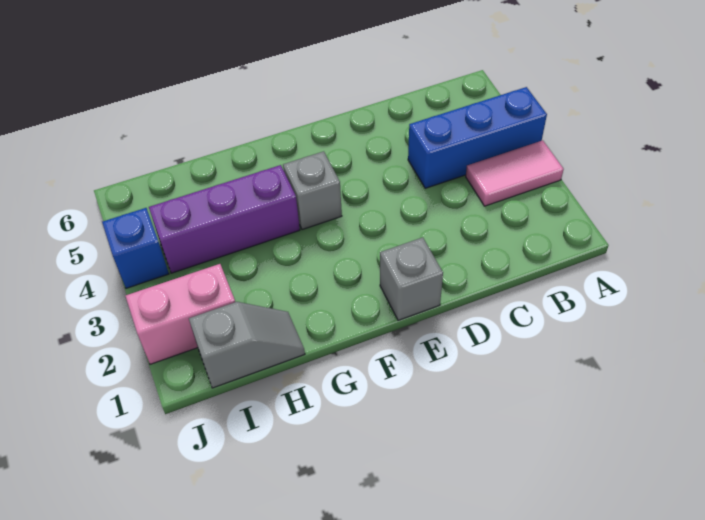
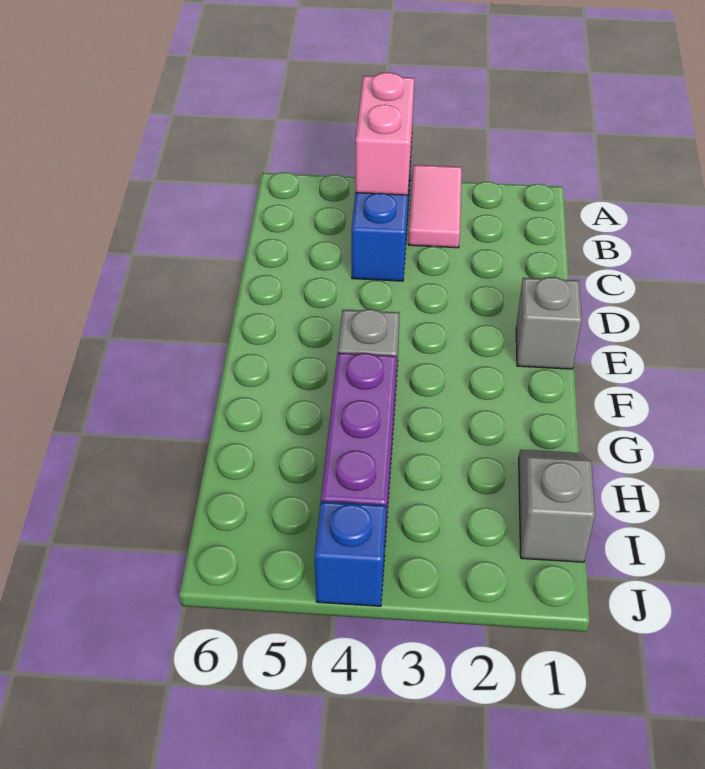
pink brick I2:J2 level 1 -> pink brick A4:B4 level 2

